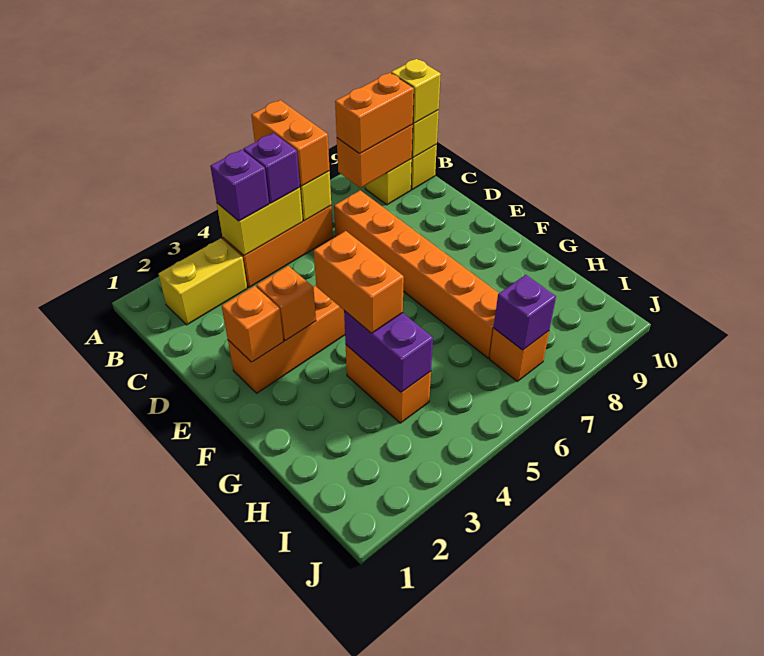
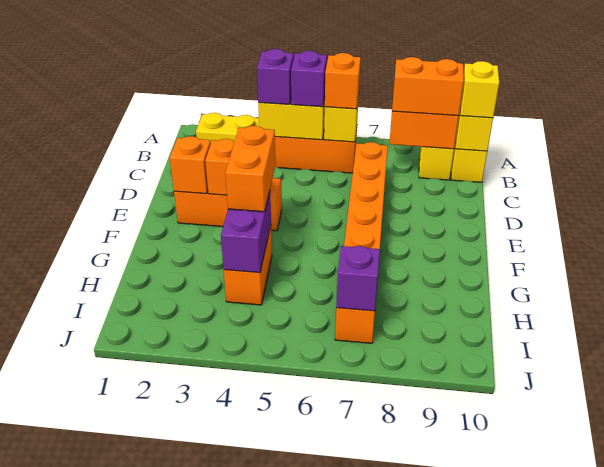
orange brick A6:B6 level 3 -> orange brick B6 level 3

